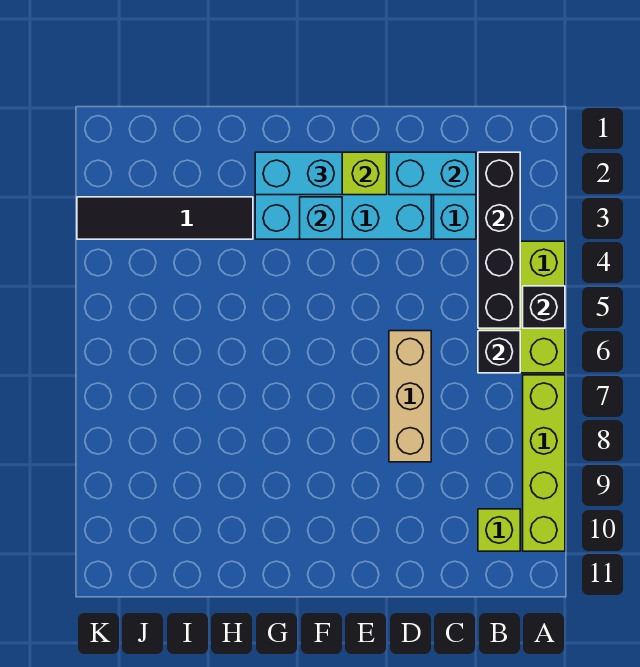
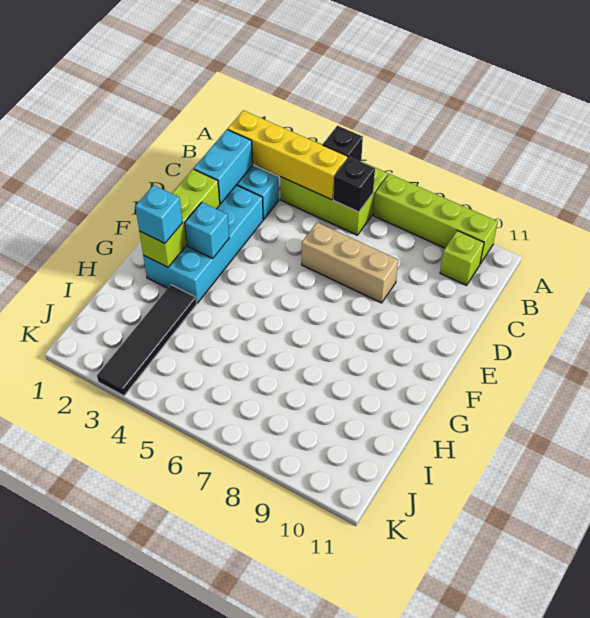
black brick B2:B5 level 2 -> yellow brick B2:B5 level 2
cyan brick F2:G2 level 3 -> cyan brick G2 level 3

